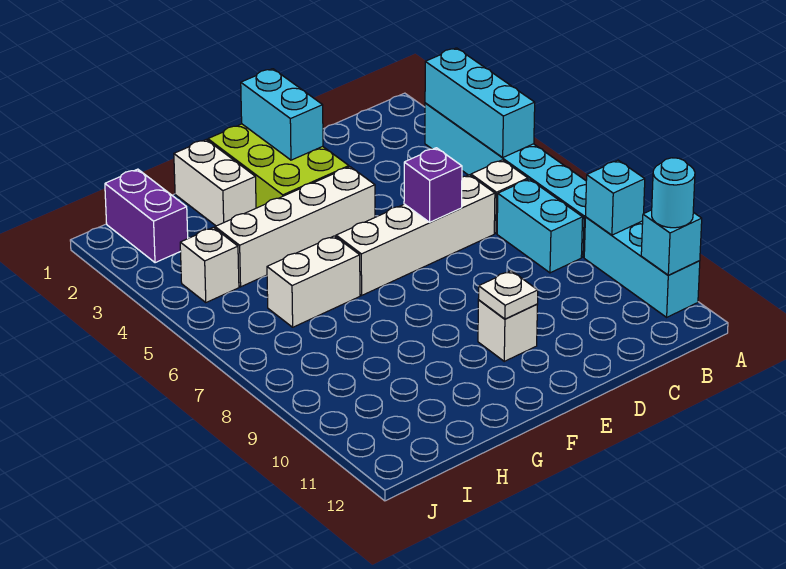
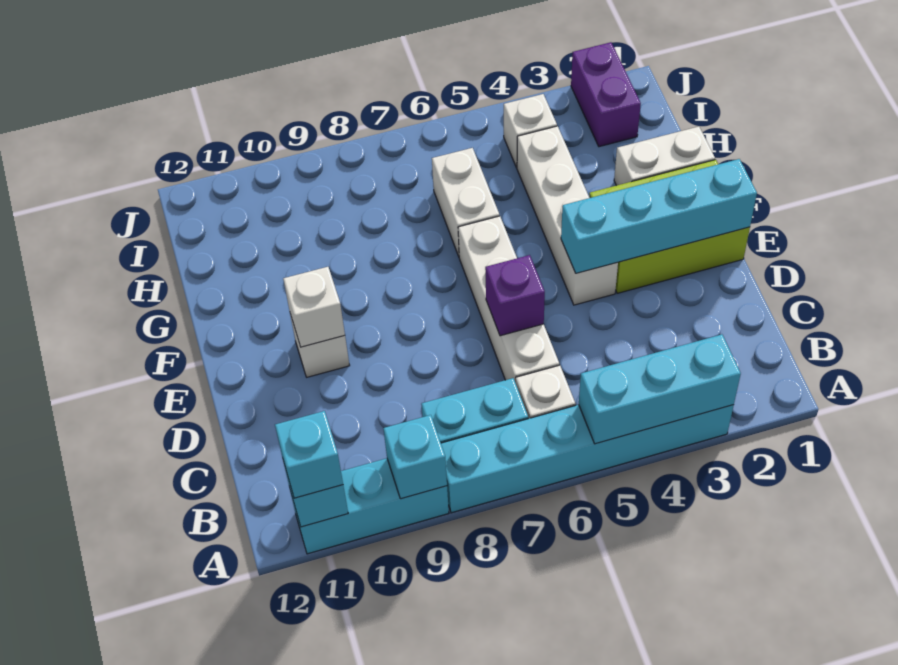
cyan round brick A11 level 3 -> cyan brick A11 level 3
cyan brick E1:E2 level 2 -> cyan brick E1:E4 level 2
white plate E10 level 2 -> white brick E10 level 2
purple brick I1:I2 level 1 -> purple brick I2:J2 level 1

